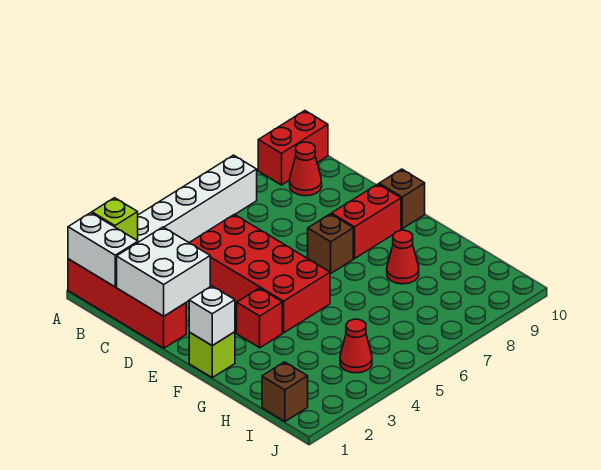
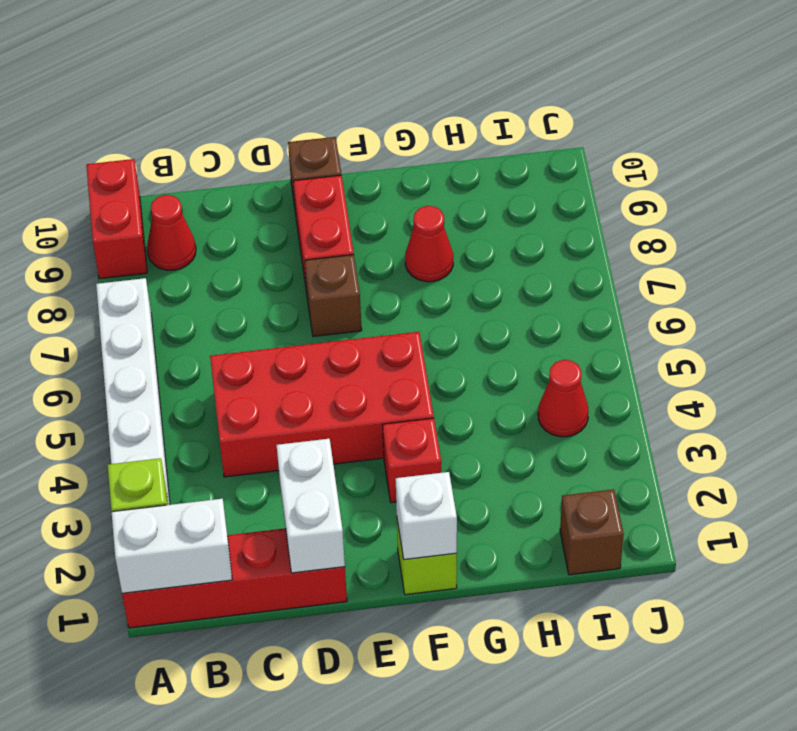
white brick C1:D2 level 2 -> white brick D1:D2 level 2

